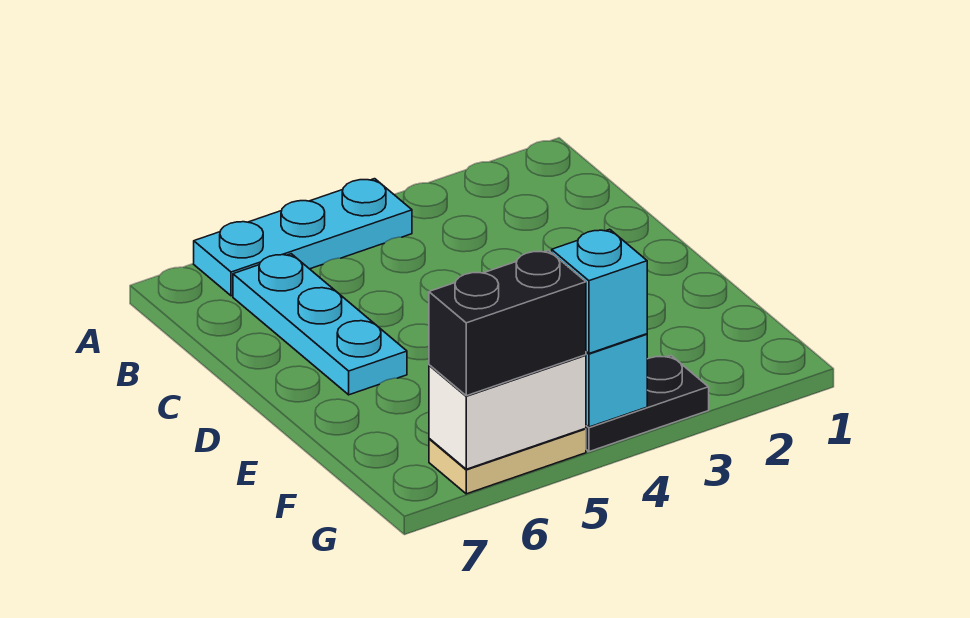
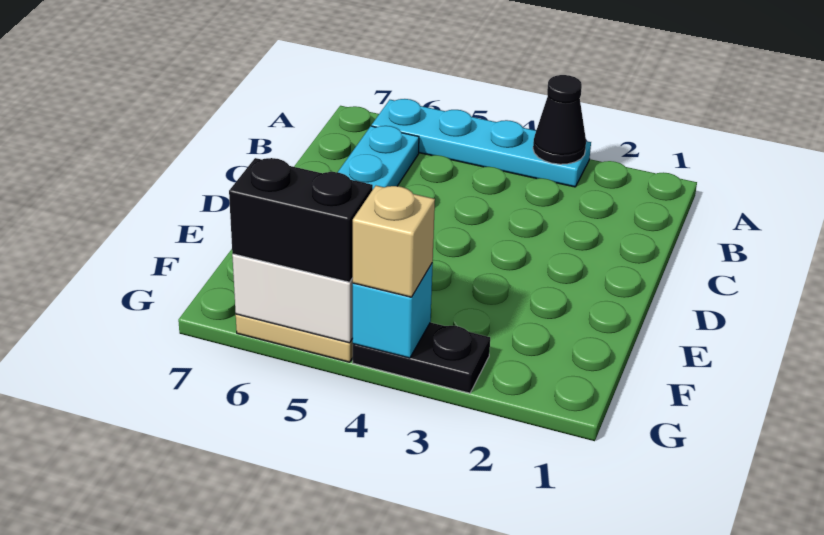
none -> black cone A3 level 2
cyan plate A4:A6 level 1 -> cyan plate A3:A6 level 1
cyan brick G4 level 3 -> tan brick G4 level 3

